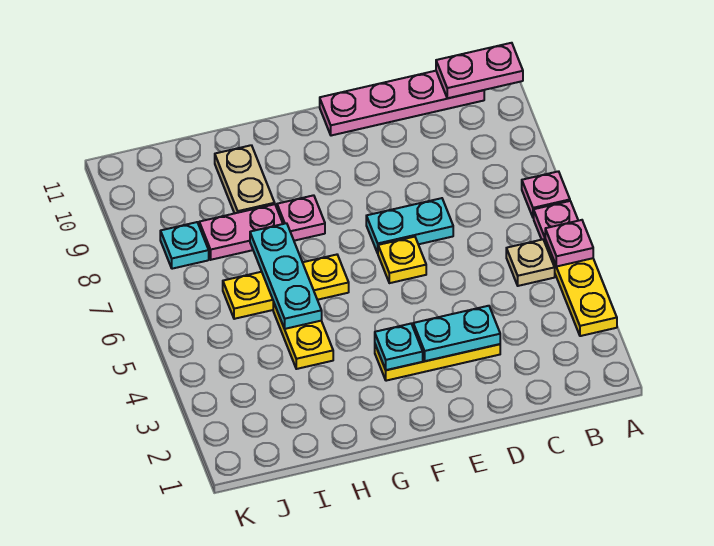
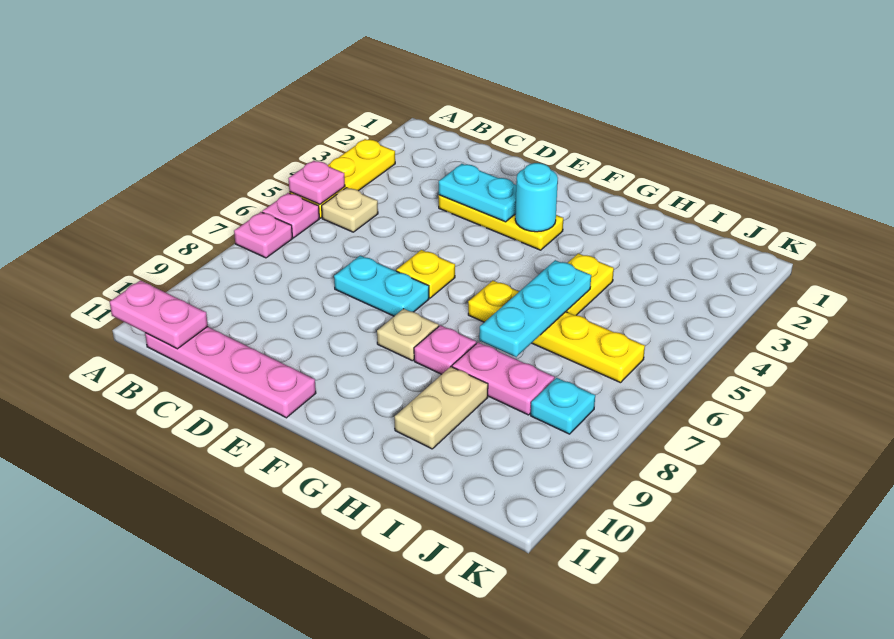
cyan plate F3 level 2 -> cyan round brick F3 level 2
none -> tan plate F8 level 1
yellow plate G6:I6 level 1 -> yellow plate G6:J6 level 1

